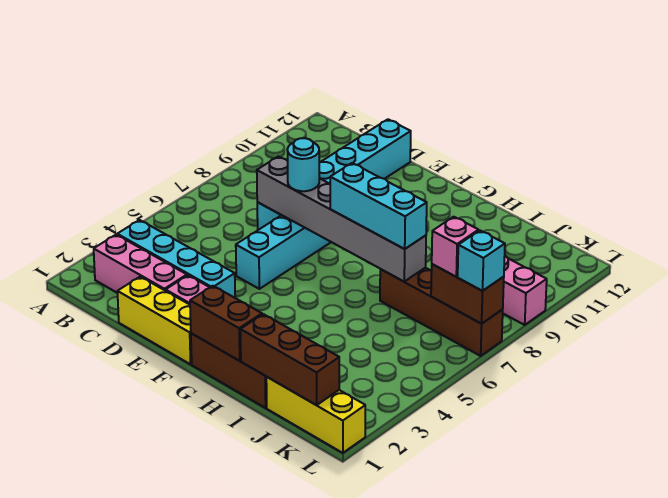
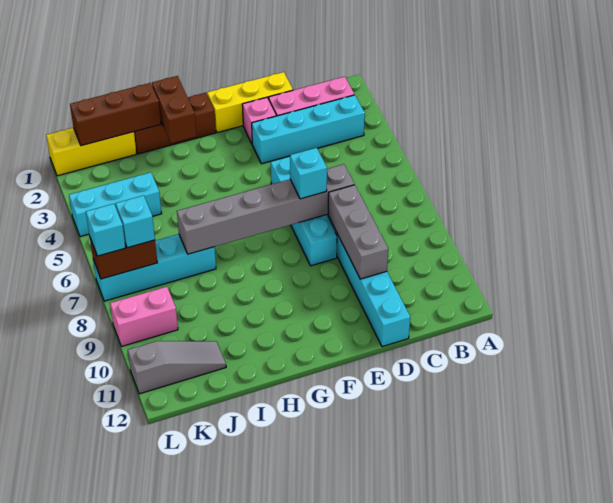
none -> grey brick D8:D10 level 2
cyan round brick E7 level 3 -> cyan brick E7 level 3
brown brick G1:H1 level 2 -> brown brick H1:H2 level 2
cyan brick G7:I7 level 3 -> cyan brick J4:L4 level 1
brown brick I7:L7 level 1 -> cyan brick I7:L7 level 1
none -> grey slope J11:L11 level 1 top L
pink brick K7 level 3 -> cyan brick K7 level 3

